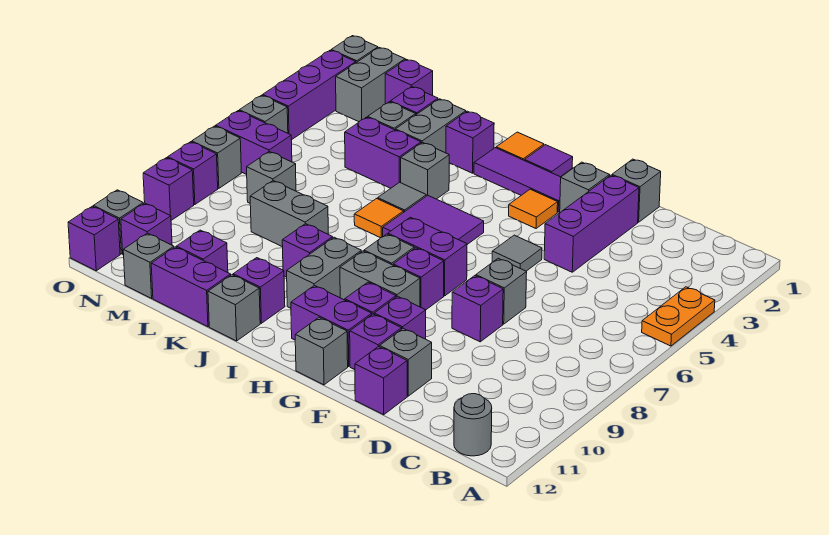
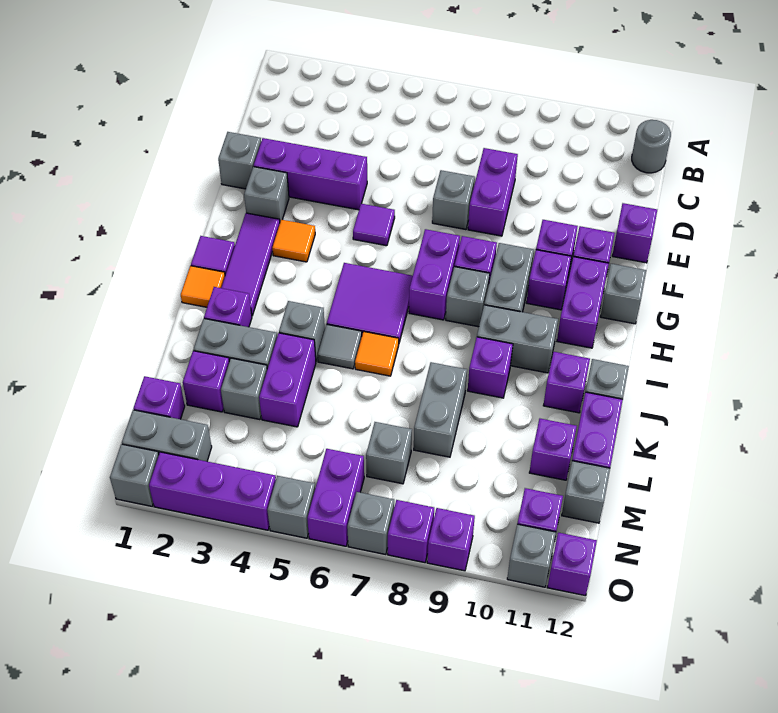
orange plate A4:A5 level 1 -> none
purple brick E8 level 1 -> purple brick D8:E8 level 1
grey brick E11 level 1 -> none
grey tile F5 level 1 -> purple tile F5 level 1

